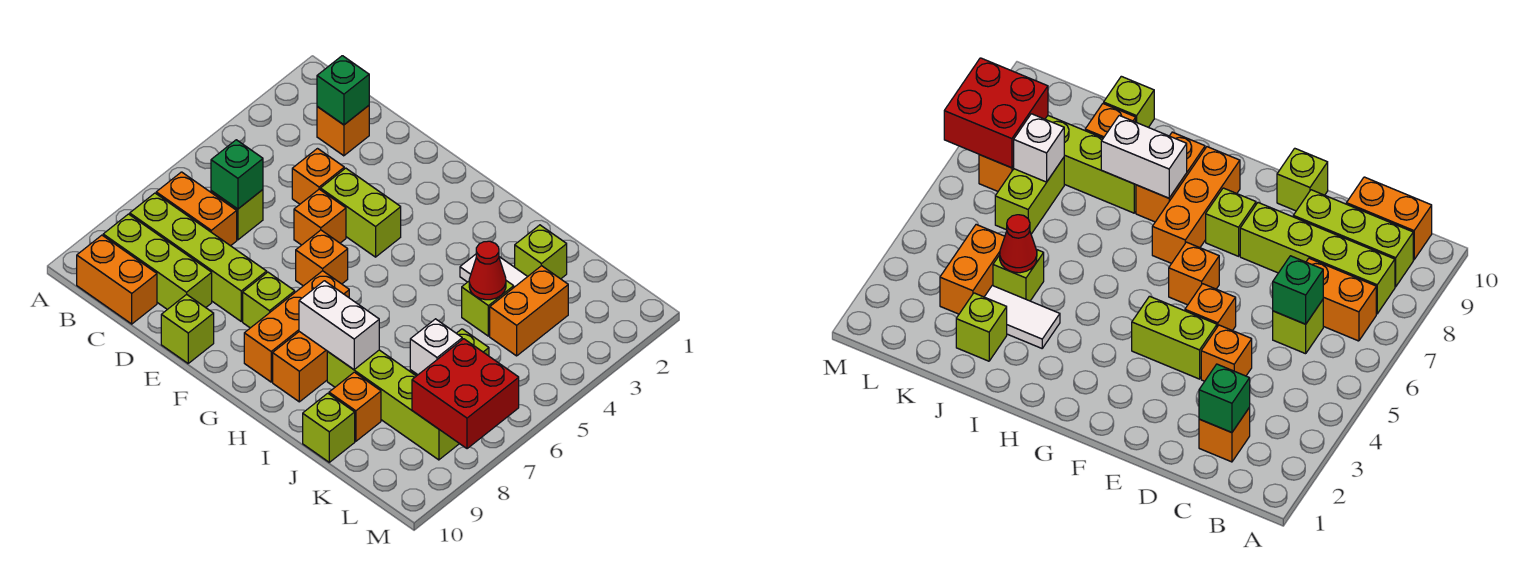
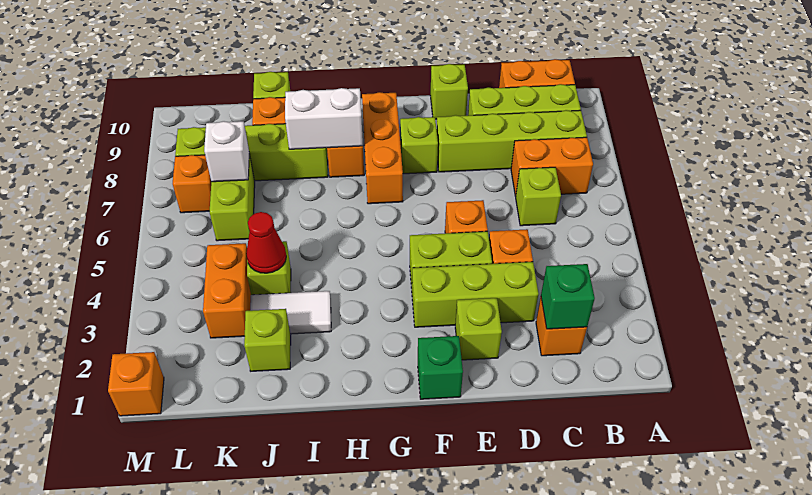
green brick C6 level 2 -> green brick F1 level 1
none -> lime brick D3:F3 level 1
none -> lime brick E2 level 1
orange brick F6 level 1 -> orange brick M1 level 1
red brick L7:M8 level 2 -> none

